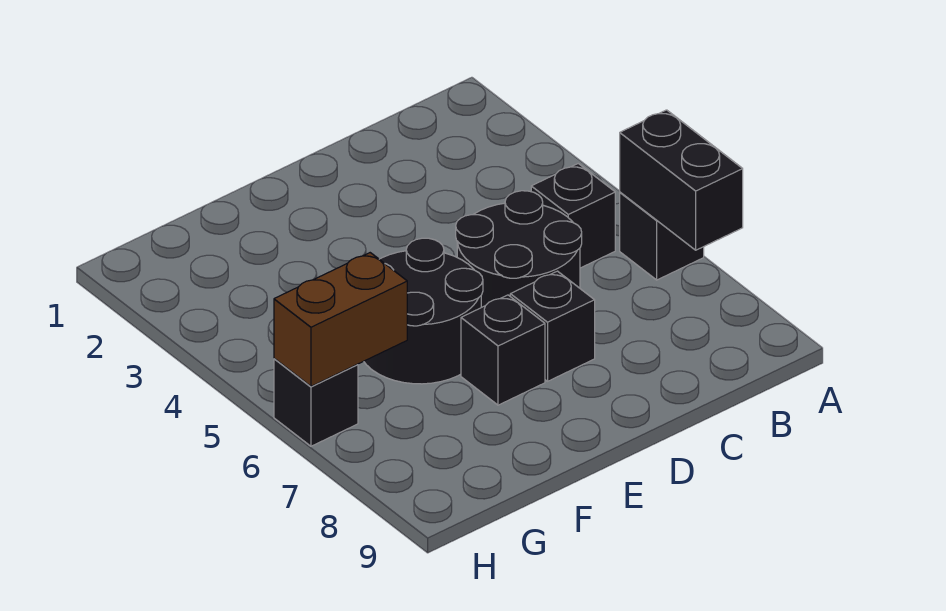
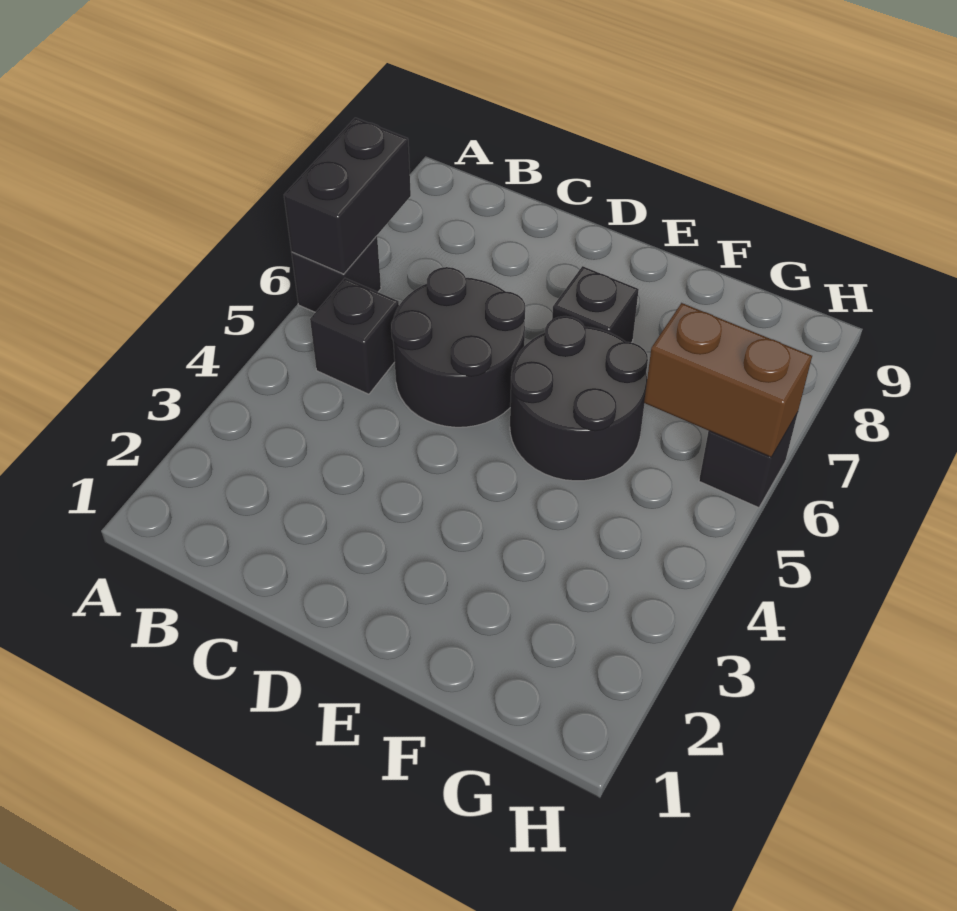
black brick D7 level 1 -> none

